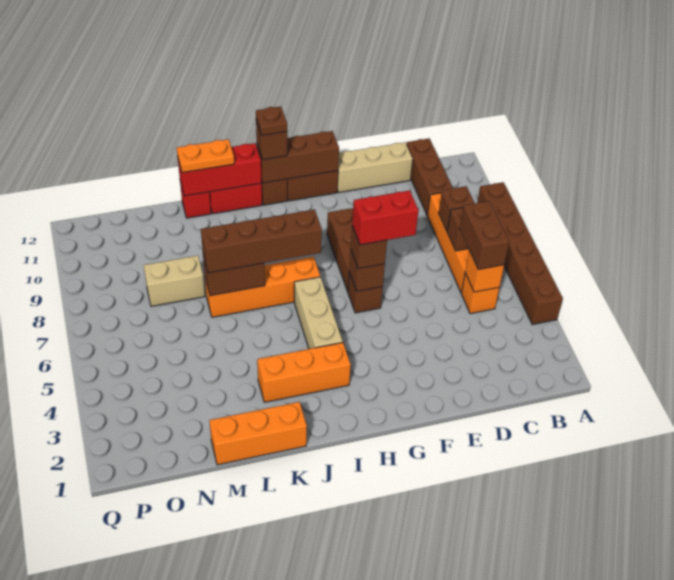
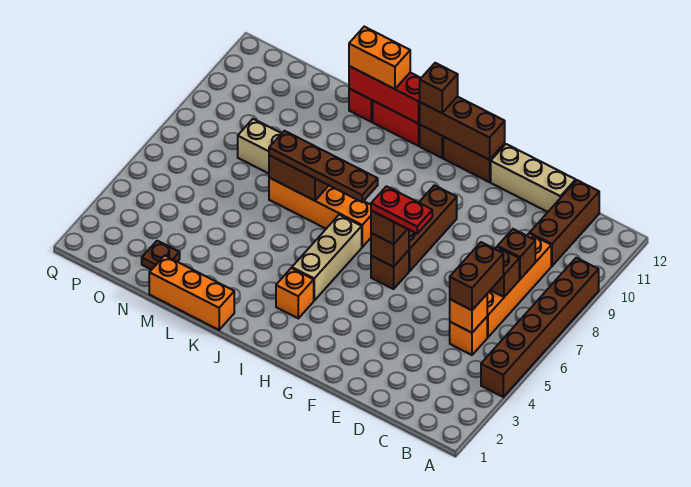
red brick F6:G6 level 4 -> red plate F6:G6 level 4
orange brick I3:K3 level 1 -> orange brick I3 level 1
brown brick I7:L7 level 3 -> brown plate I7:L7 level 3
brown plate I12 level 4 -> brown plate N2 level 1
orange plate K12:L12 level 3 -> orange brick K12:L12 level 3

